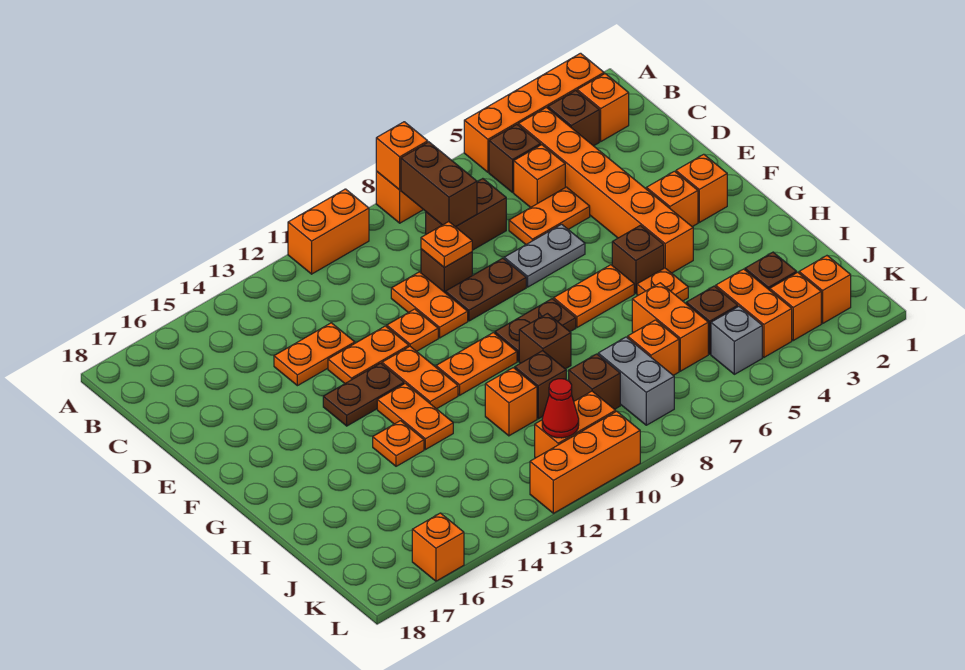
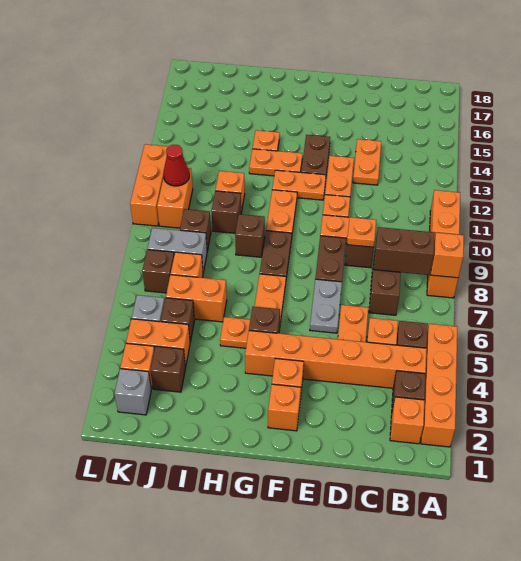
orange brick K2 level 1 -> grey brick K2 level 1
none -> brown brick K7 level 1
orange brick L16 level 1 -> none

